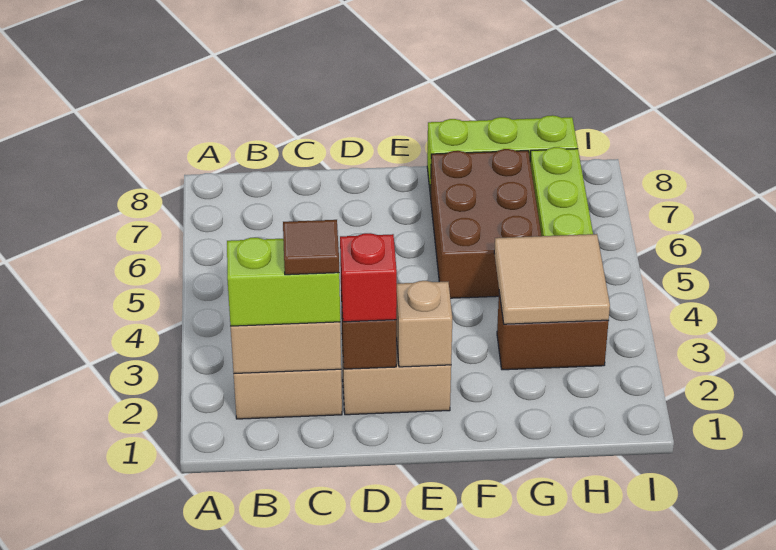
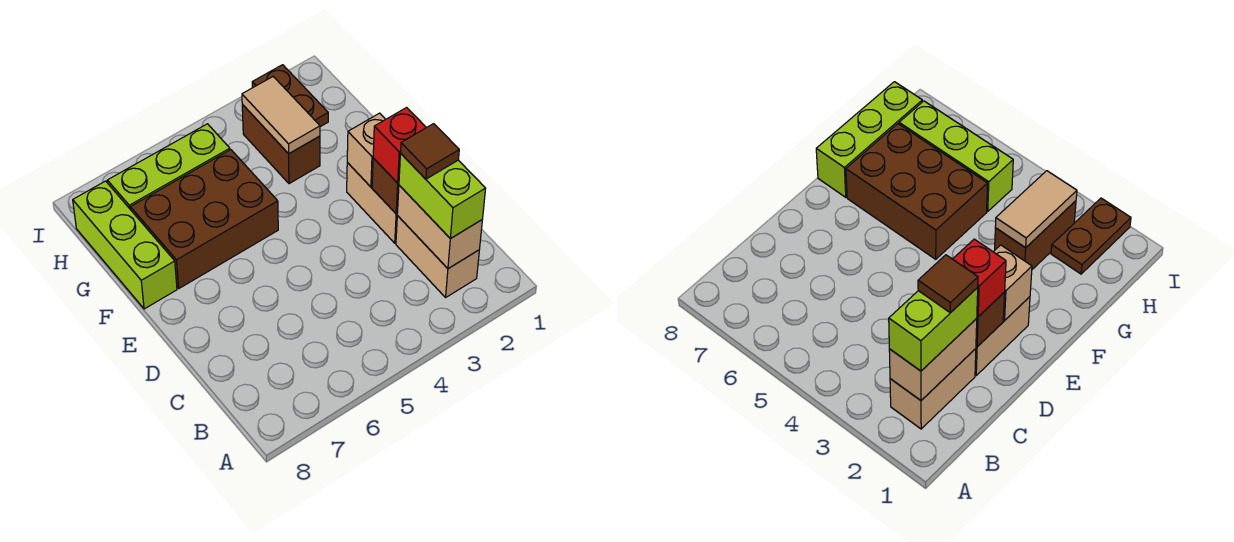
tan tile G3:H4 level 2 -> tan tile G3:H3 level 2
none -> brown plate H2:I2 level 1

